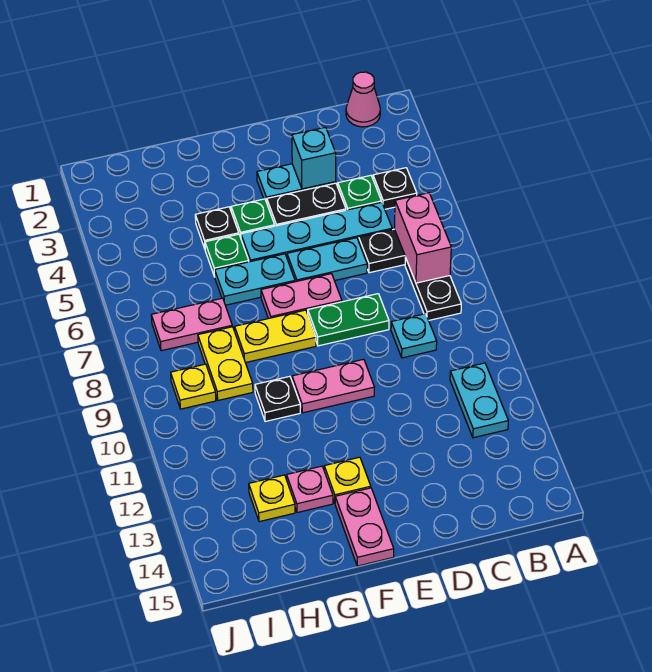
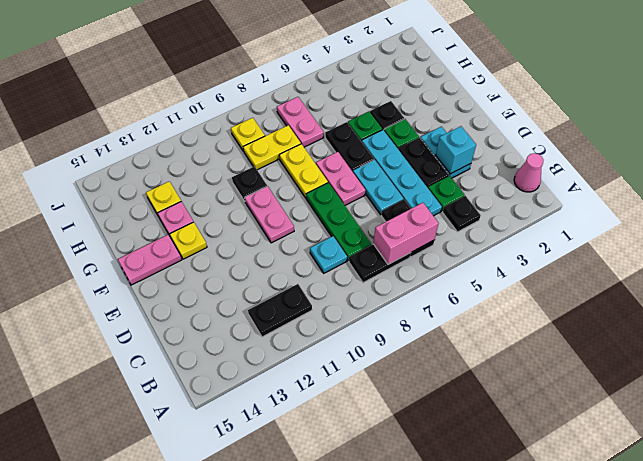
cyan plate B11:B12 level 1 -> black plate B11:B12 level 1
green plate D8:E8 level 1 -> green plate C8:E8 level 1
cyan plate F6:G6 level 1 -> black plate F6:G6 level 1

